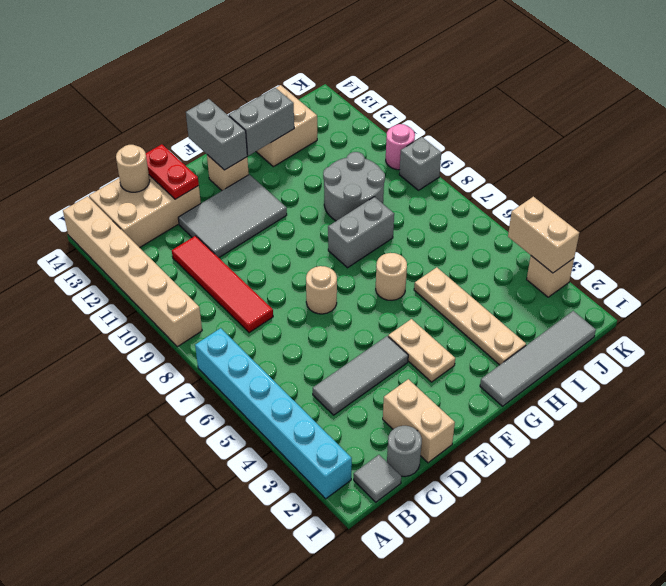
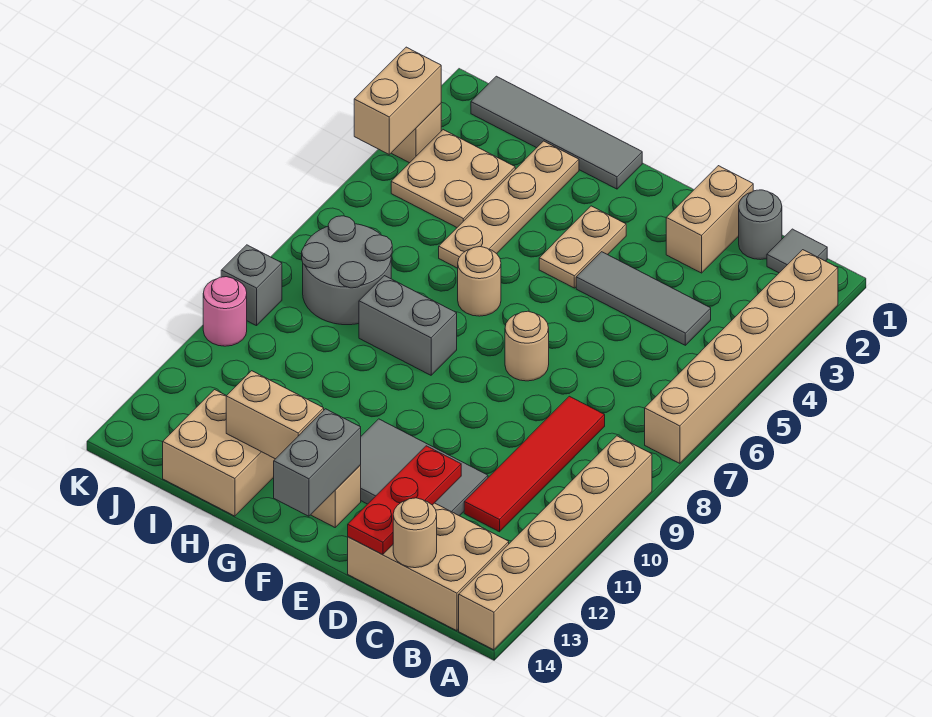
cyan brick A2:A7 level 1 -> tan brick A2:A7 level 1
red plate D13:D14 level 2 -> red plate D12:D14 level 2
grey brick G13:H13 level 2 -> tan brick G13:H13 level 2
grey round brick H9:I10 level 1 -> grey round brick I7:J8 level 1
none -> tan plate I3:J4 level 1

